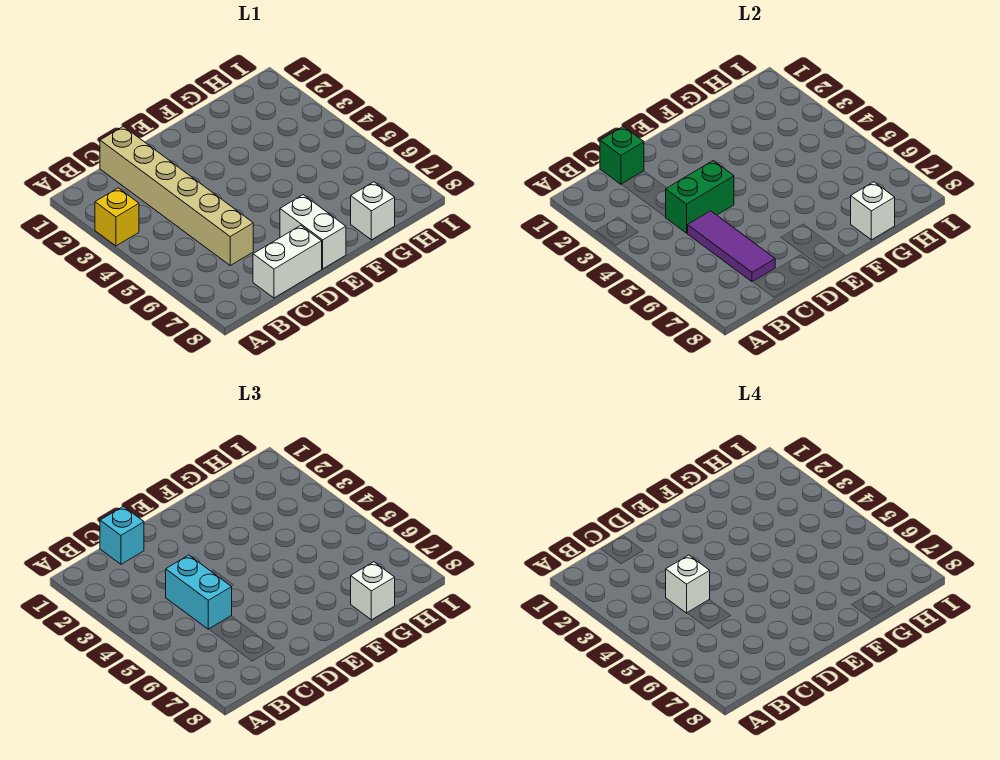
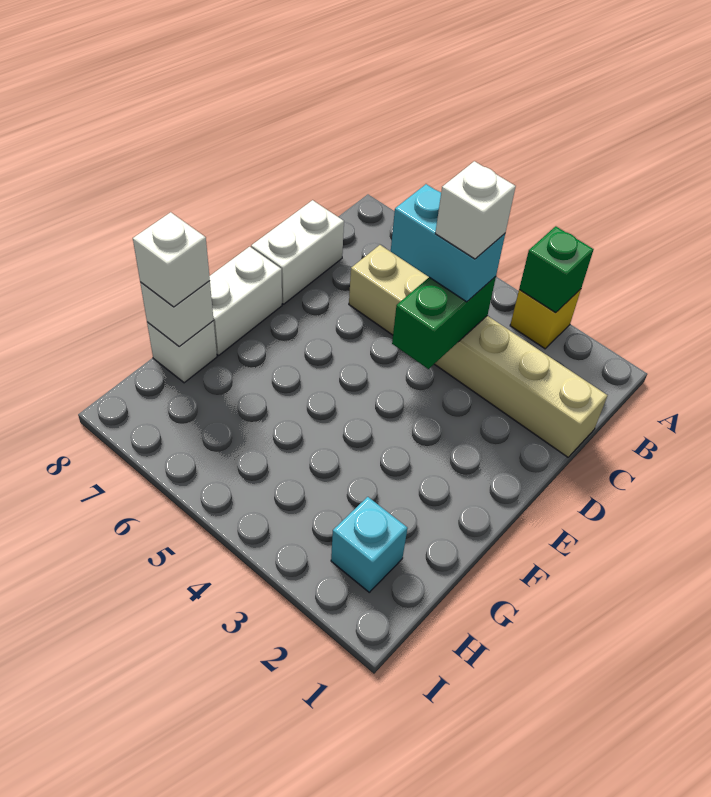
green brick C1 level 2 -> green brick A3 level 2
cyan brick C1 level 3 -> cyan brick H2 level 1
purple tile C5:C7 level 2 -> none
white brick E7:E8 level 1 -> white brick E8:F8 level 1

